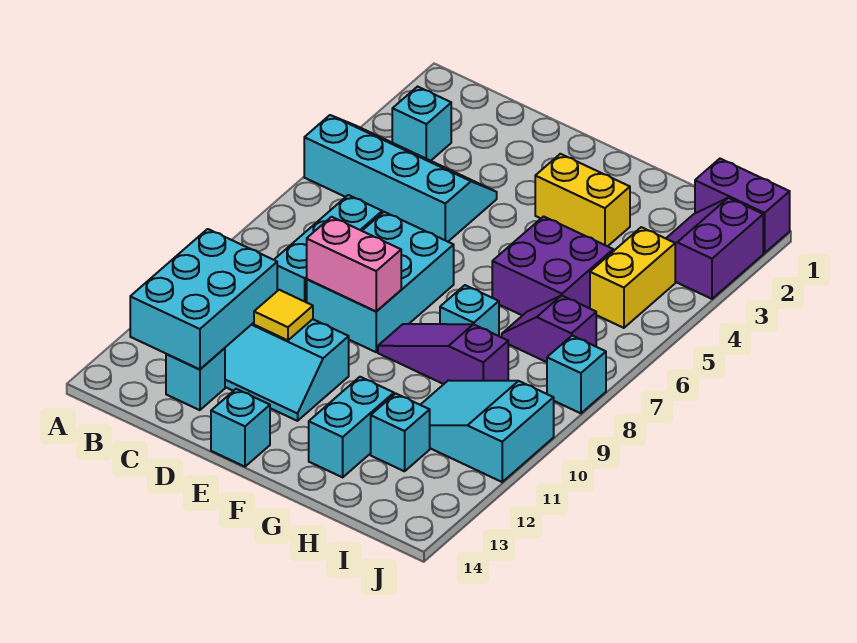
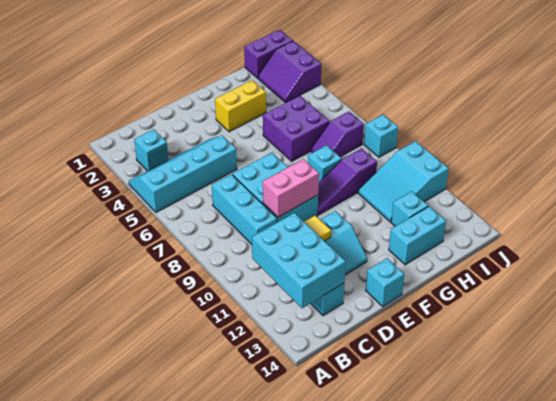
cyan brick G12:G13 level 1 -> cyan brick G13:H13 level 1
yellow brick I4:I5 level 1 -> none

